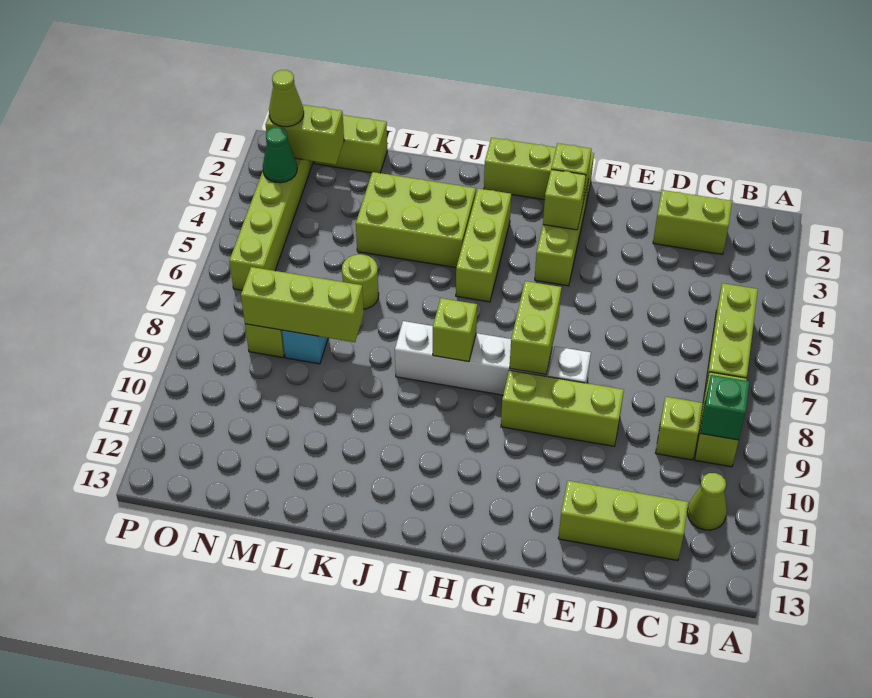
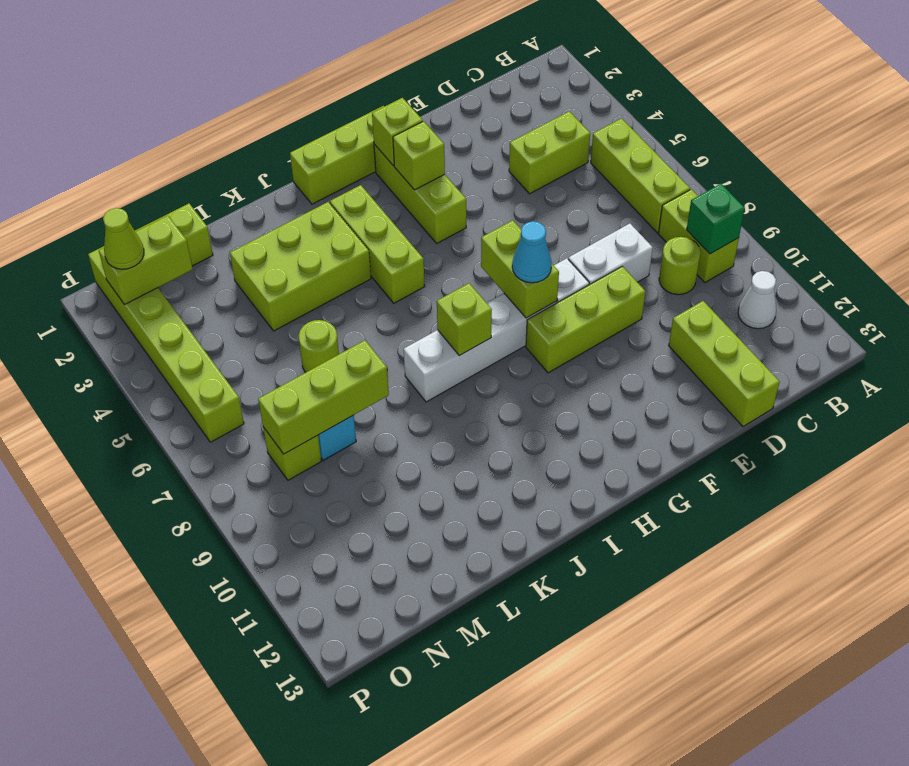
lime cone B11 level 1 -> white cone B11 level 1
lime brick C2:D2 level 1 -> lime brick C4:D4 level 1
lime brick C9 level 1 -> lime round brick C9 level 1
lime brick C12:E12 level 1 -> lime brick D11:D13 level 1
none -> white brick D8:E8 level 1
none -> cyan cone G8 level 3
green cone O3 level 2 -> none

